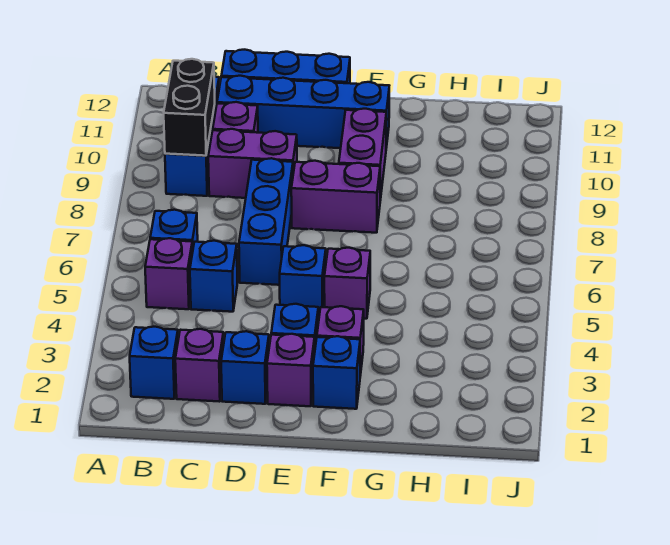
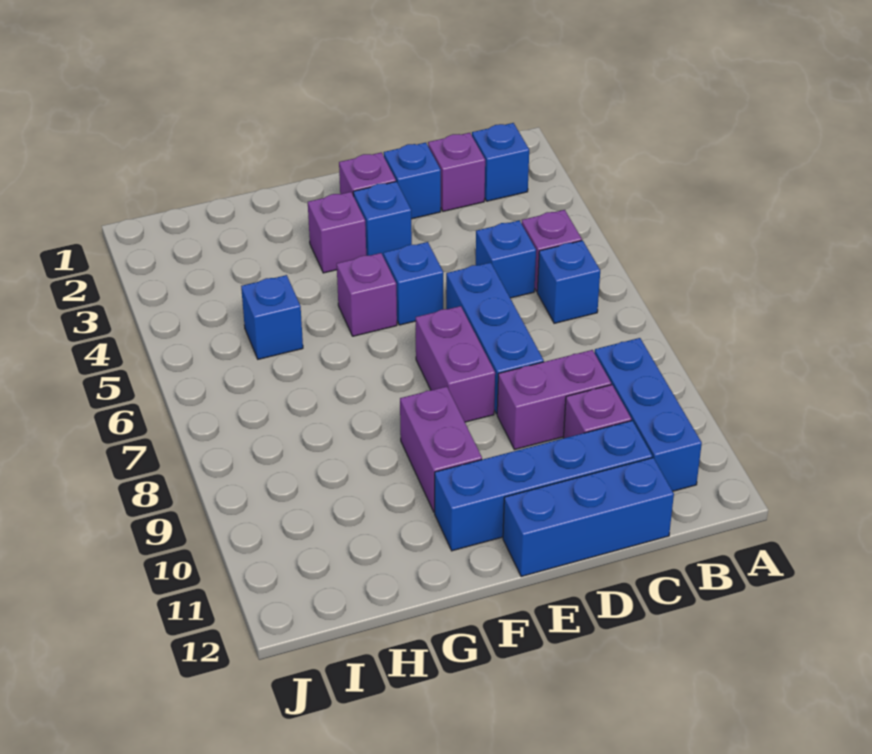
black brick B9:B10 level 2 -> none
purple brick E8:F8 level 1 -> purple brick E7:E8 level 1
blue brick F2 level 1 -> blue brick H5 level 1

